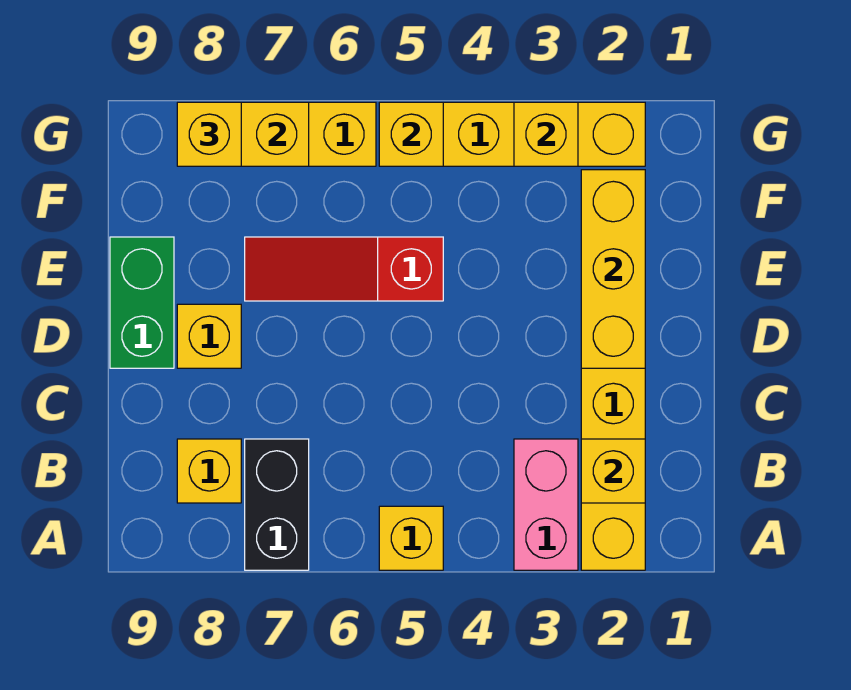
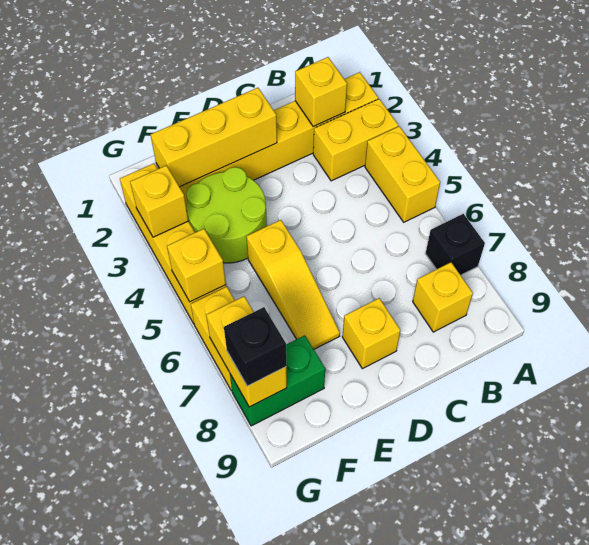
pink brick A3:B3 level 1 -> yellow brick A3:B3 level 1
yellow brick A5 level 1 -> yellow brick A4:A5 level 1
black brick A7:B7 level 1 -> black brick A7 level 1
green brick D9:E9 level 1 -> green brick F8:G8 level 1
none -> lime round brick E3:F4 level 1
red slope E5:E7 level 1 top 5 -> yellow slope E5:E7 level 1 top 5
yellow brick G8 level 3 -> black brick G8 level 3

